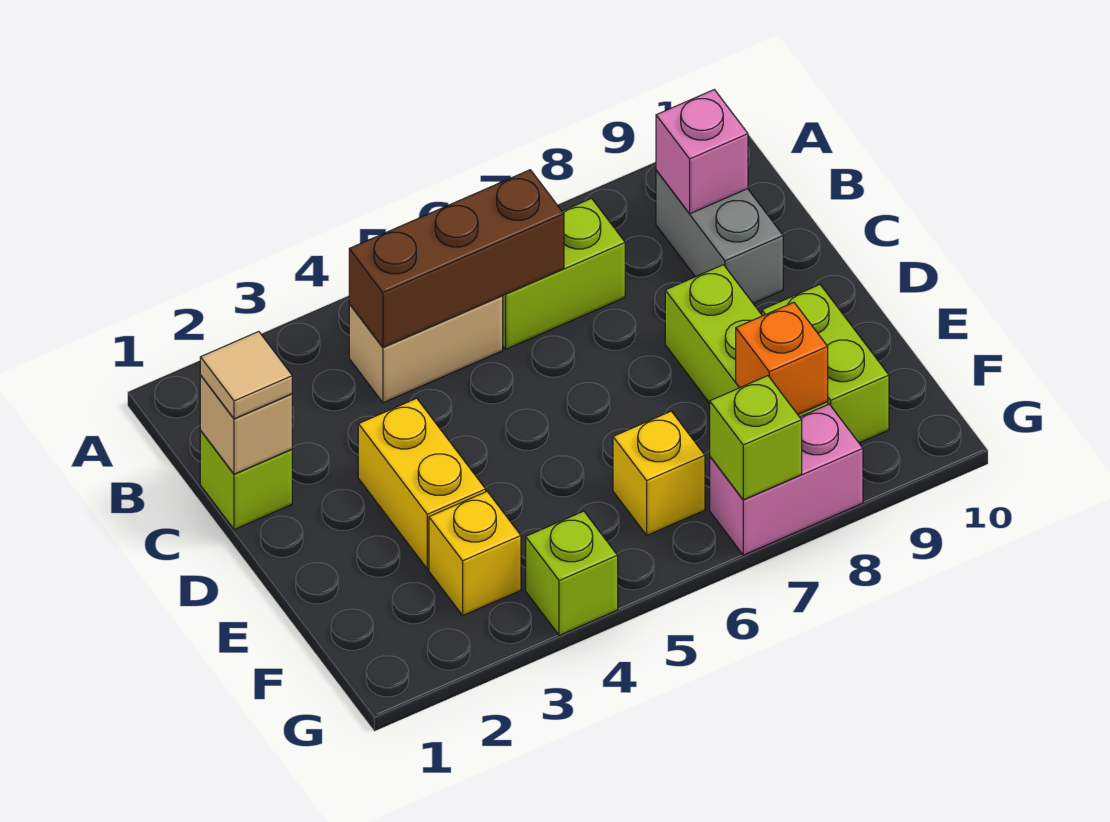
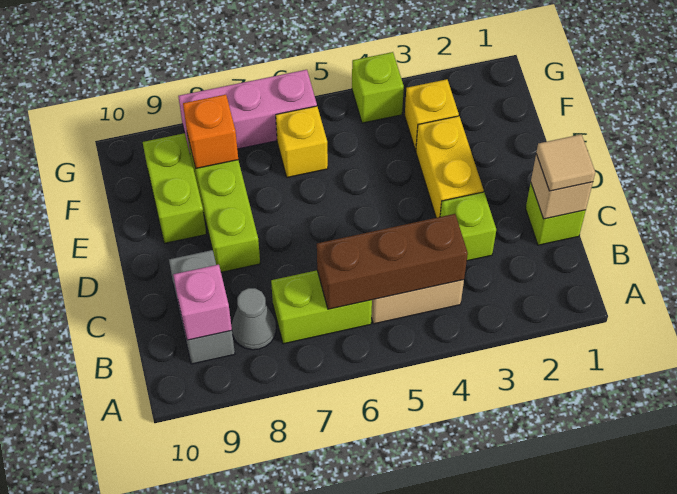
none -> grey cone B8 level 1
pink brick G7:G8 level 1 -> pink brick G6:G8 level 1
lime brick G7 level 2 -> lime brick C3 level 1

